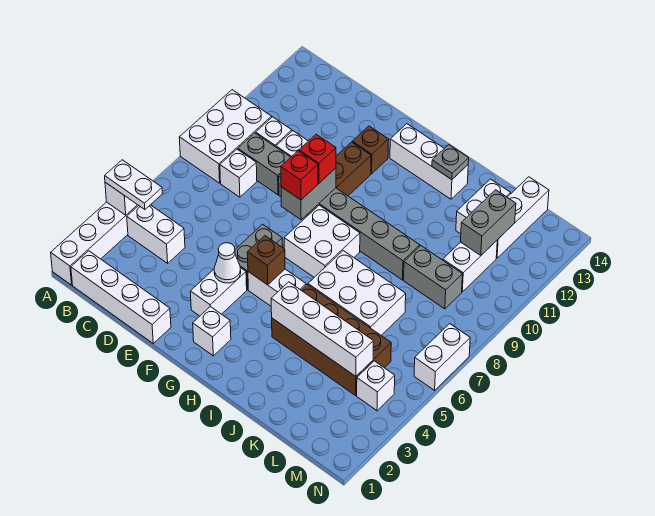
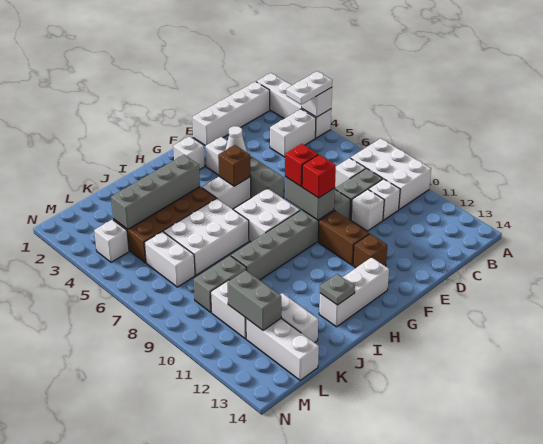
white brick I4:L4 level 2 -> grey brick I4:L4 level 2
white brick N6:N7 level 1 -> white brick L6:L7 level 1

